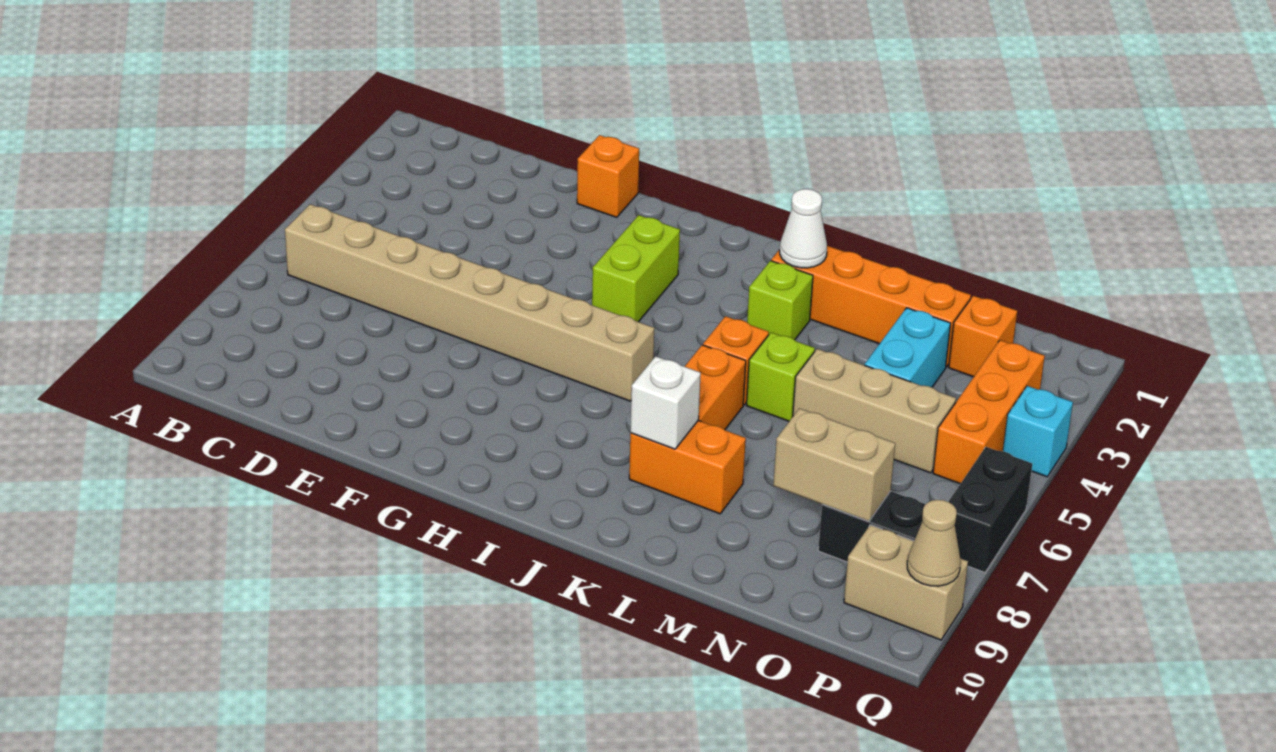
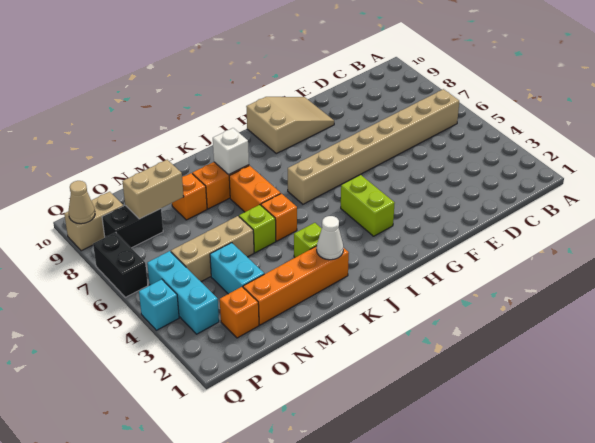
orange brick F1 level 1 -> orange brick M8 level 1
none -> tan slope F9:H10 level 1 top H
orange brick P3:P5 level 1 -> cyan brick P3:P5 level 1

